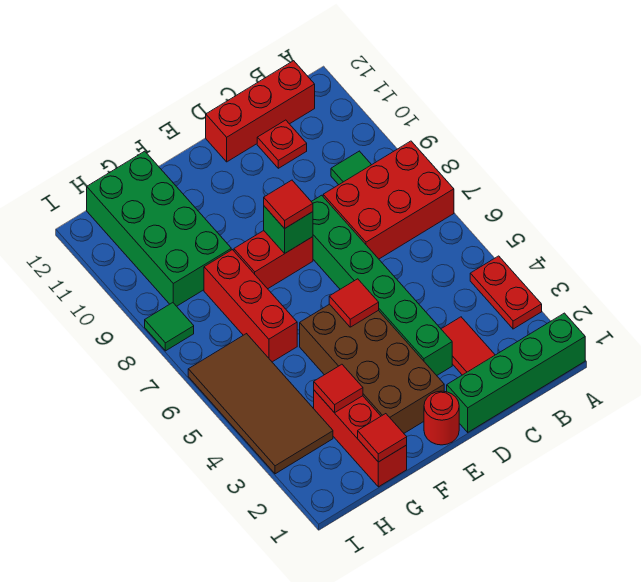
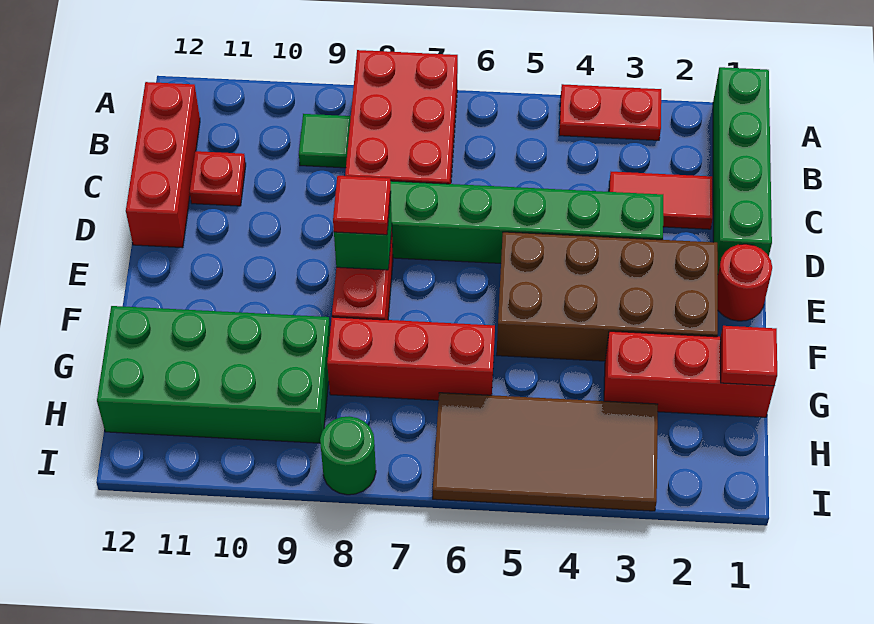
red tile E5 level 2 -> none
red tile G3 level 2 -> none
green tile I8 level 1 -> green round brick I8 level 1

